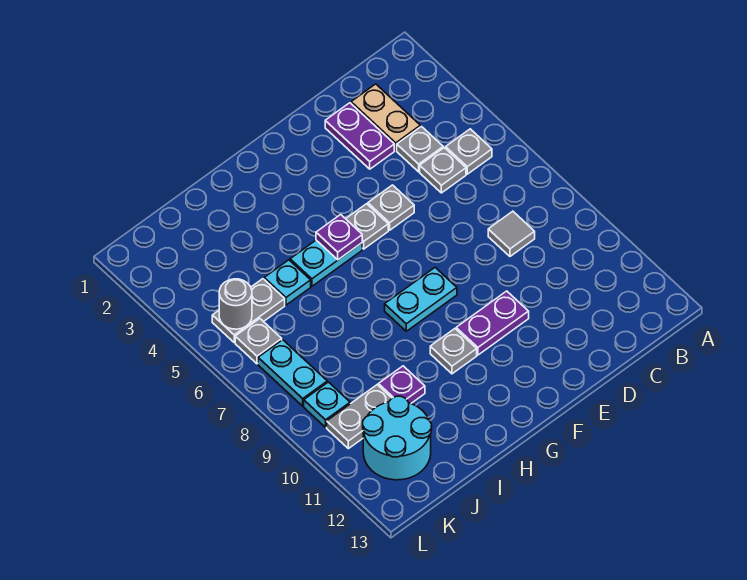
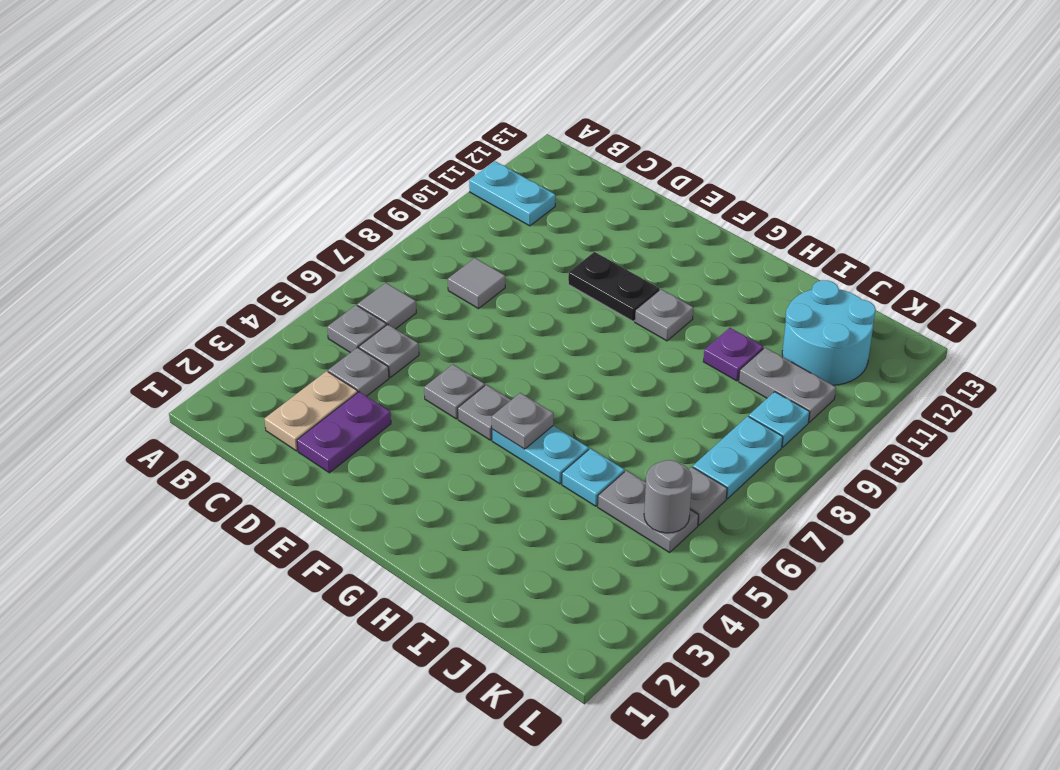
none -> grey tile B6 level 1
purple plate E10:F10 level 1 -> black plate E10:F10 level 1
cyan plate F8:G8 level 1 -> cyan plate A11:B11 level 1
purple plate G5 level 2 -> grey plate G5 level 2

